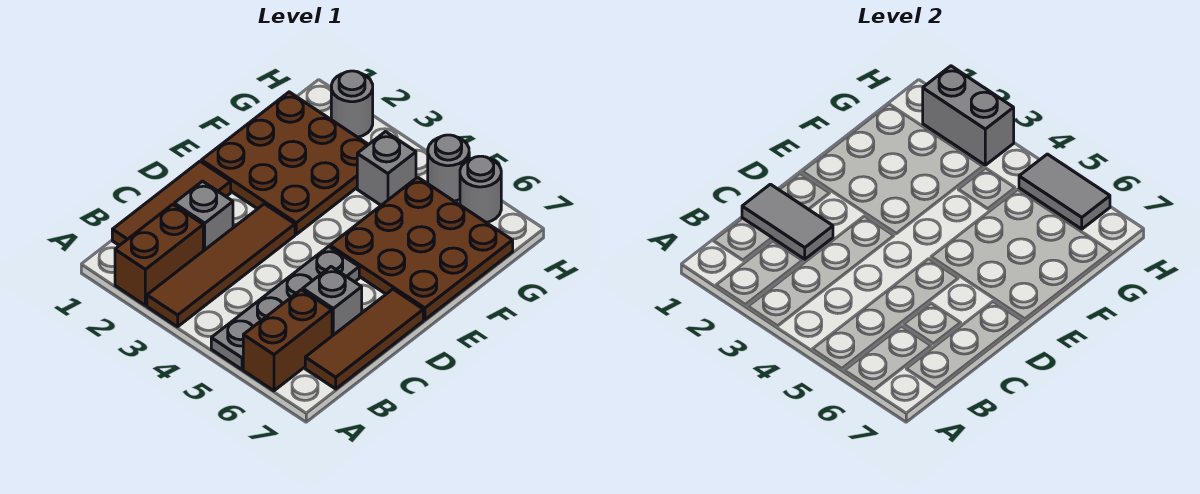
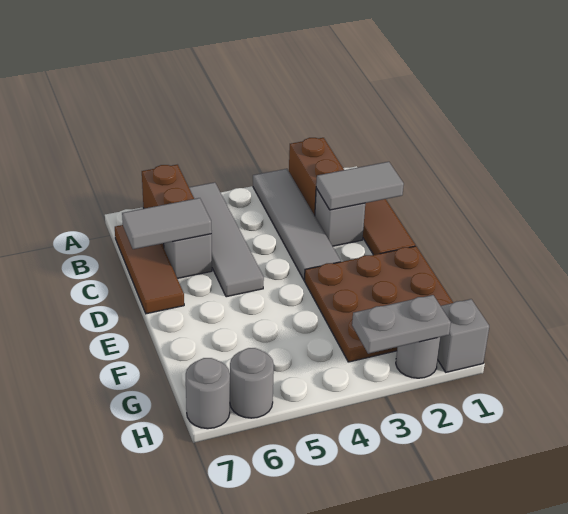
brown tile A3:D3 level 1 -> grey tile A3:D3 level 1
grey plate A5:D5 level 1 -> grey tile A5:D5 level 1
brown plate E5:G7 level 1 -> none
grey brick G4 level 1 -> grey brick H1 level 1
grey brick H2:H3 level 2 -> grey plate H2:H3 level 2
grey round brick H5 level 1 -> grey round brick H7 level 1
grey tile H5:H6 level 2 -> grey tile C6:C7 level 2

